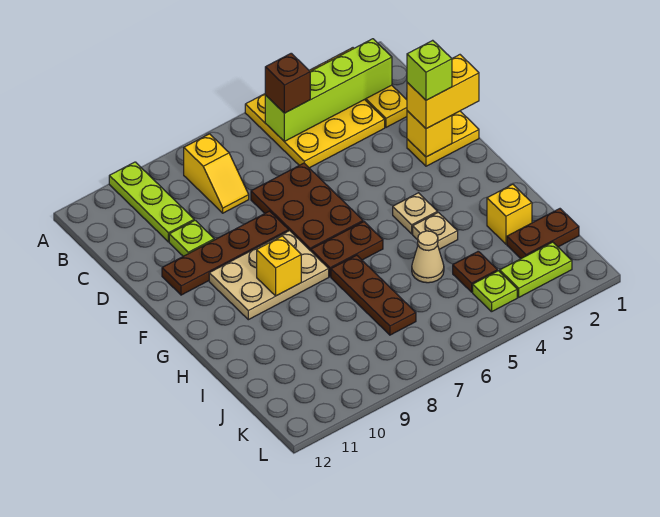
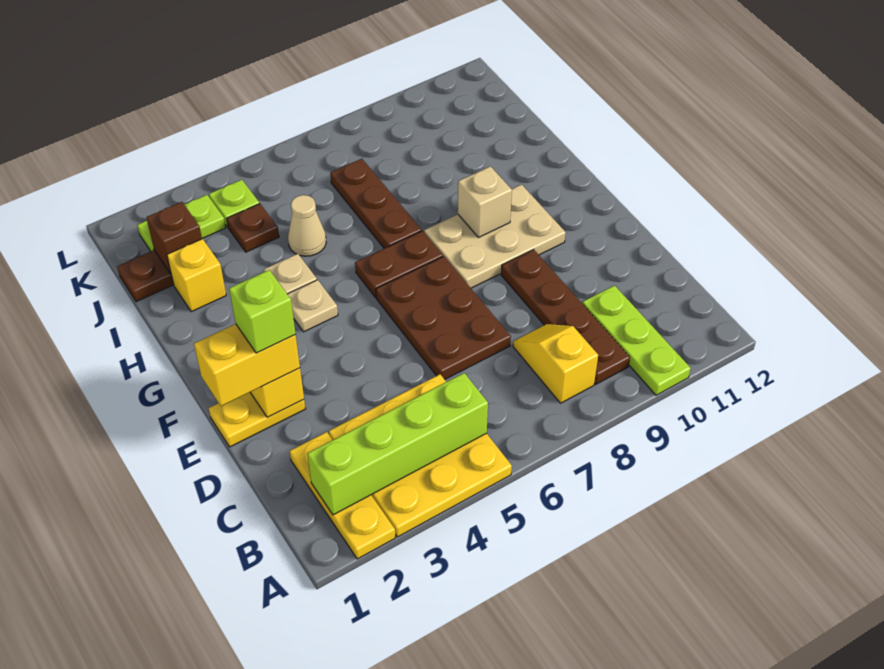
brown brick B5 level 3 -> brown brick J2 level 2
lime plate D10 level 1 -> none
brown plate E8:E11 level 1 -> brown plate B9:E9 level 1
yellow brick G9 level 2 -> tan brick G9 level 2

